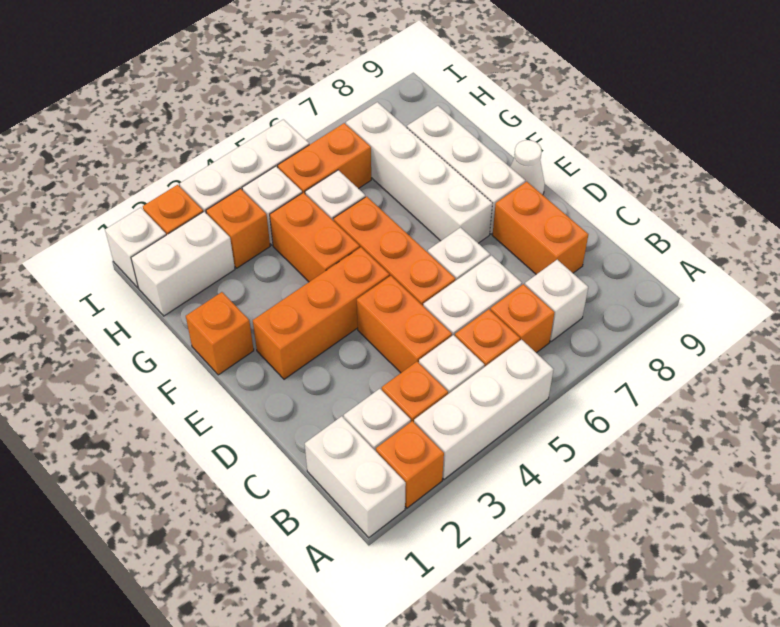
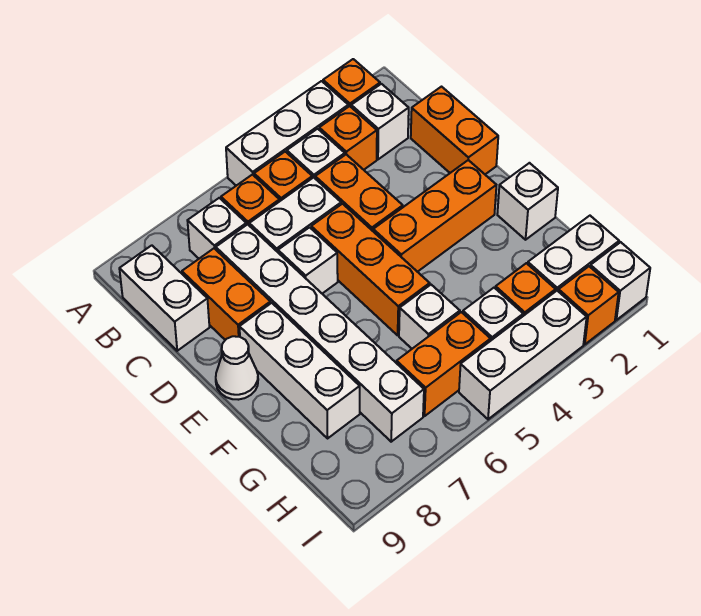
white brick A1:B1 level 1 -> white brick B9:C9 level 1
white brick E7:H7 level 1 -> white brick C7:H7 level 1
orange brick F1 level 1 -> white brick F1 level 1
orange brick F4:G4 level 1 -> orange brick C1:D1 level 1

